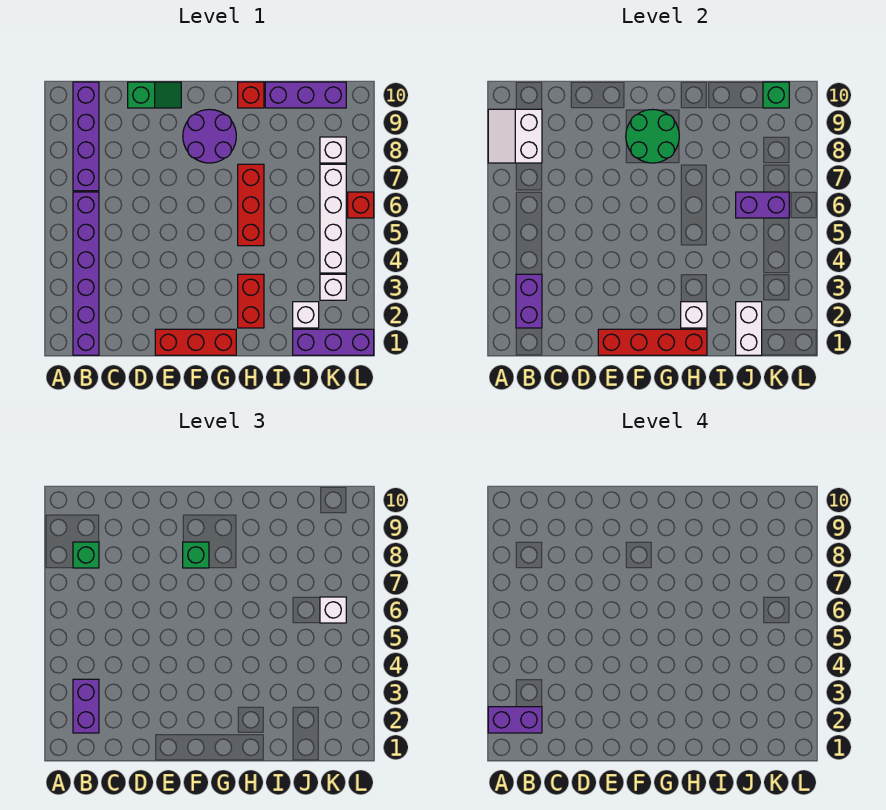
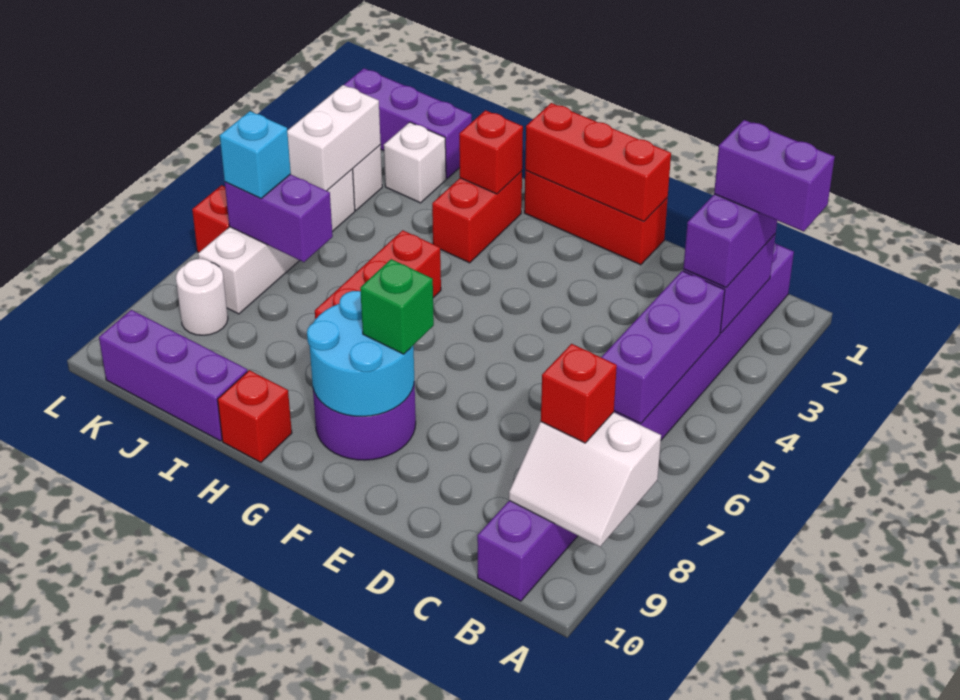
white slope A8:B9 level 2 top B -> white slope A8:B9 level 2 top 8
none -> purple brick B4:B6 level 2
green brick B8 level 3 -> red brick B8 level 3
green slope D10:E10 level 1 top D -> none
red brick E1:H1 level 2 -> red brick E1:G1 level 2
green round brick F8:G9 level 2 -> cyan round brick F8:G9 level 2
white brick H2 level 2 -> red brick H2 level 2
white brick J1:J2 level 2 -> white brick K3:K4 level 2
white brick K6 level 3 -> cyan brick K6 level 3
white brick K8 level 1 -> white round brick K8 level 1
green brick K10 level 2 -> none

